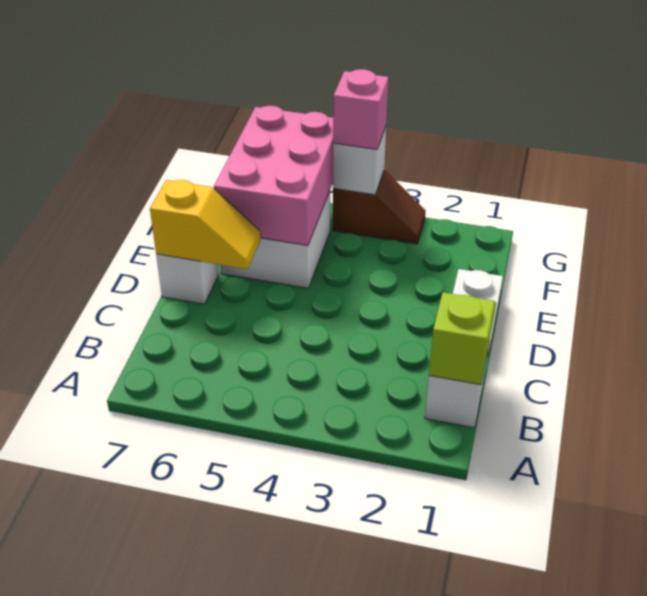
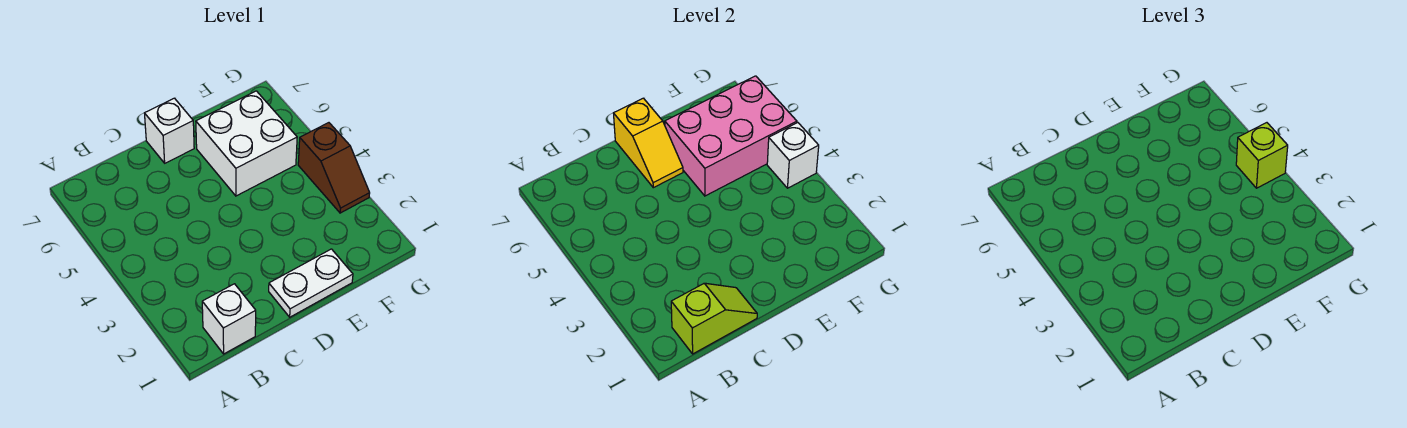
pink brick G4 level 3 -> lime brick G4 level 3

